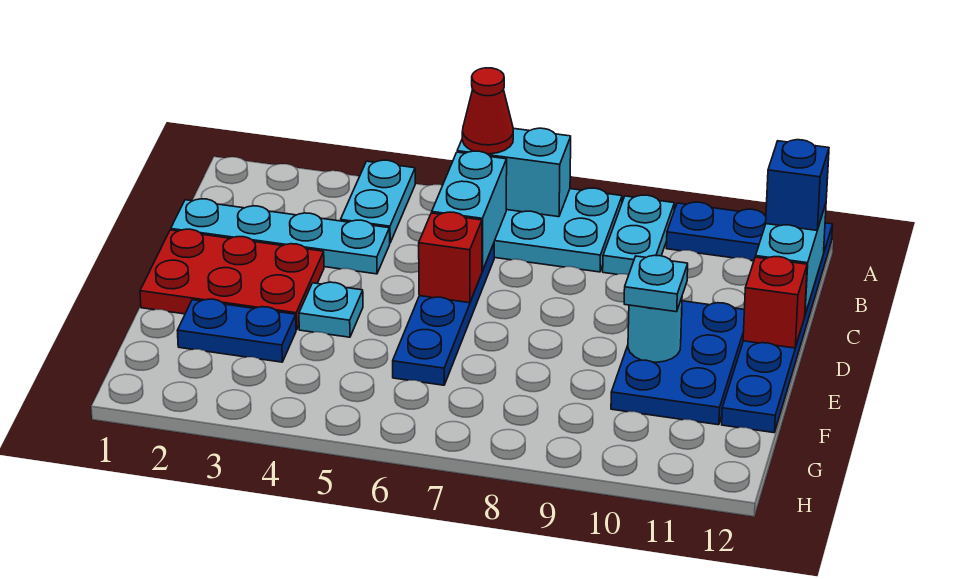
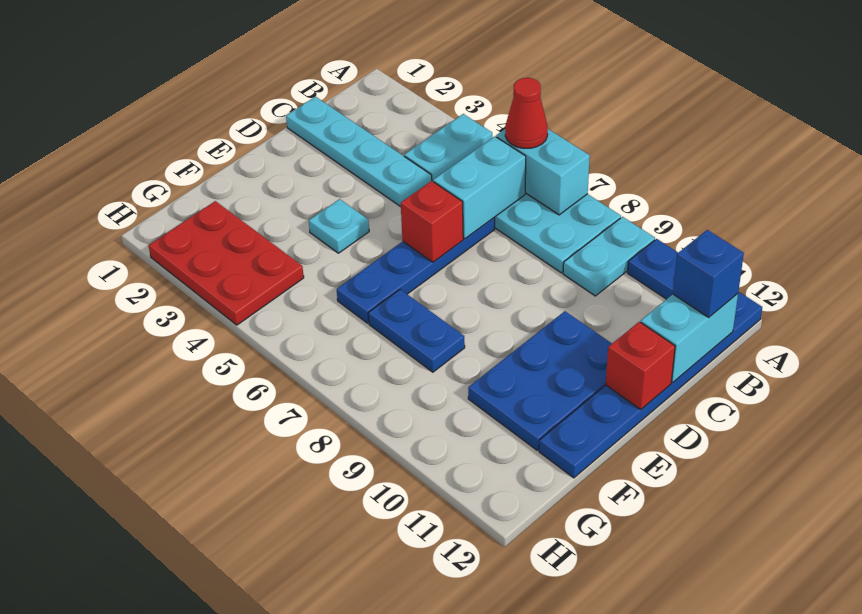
red plate D1:E3 level 1 -> red plate G2:H4 level 1
cyan round brick E10 level 2 -> none
cyan plate E10 level 3 -> none
blue plate F2:F3 level 1 -> blue plate F7:F8 level 1

